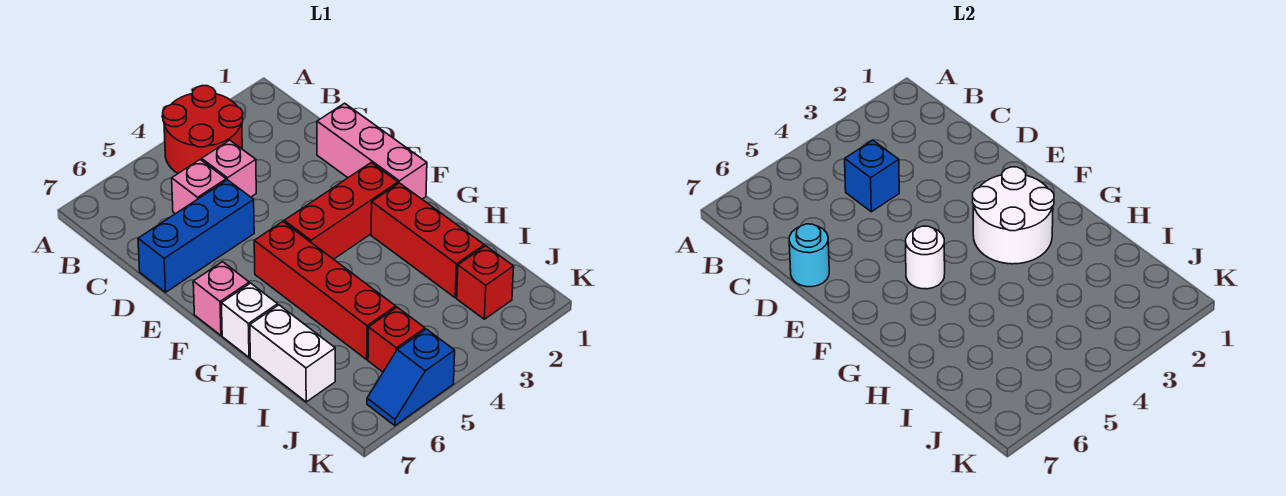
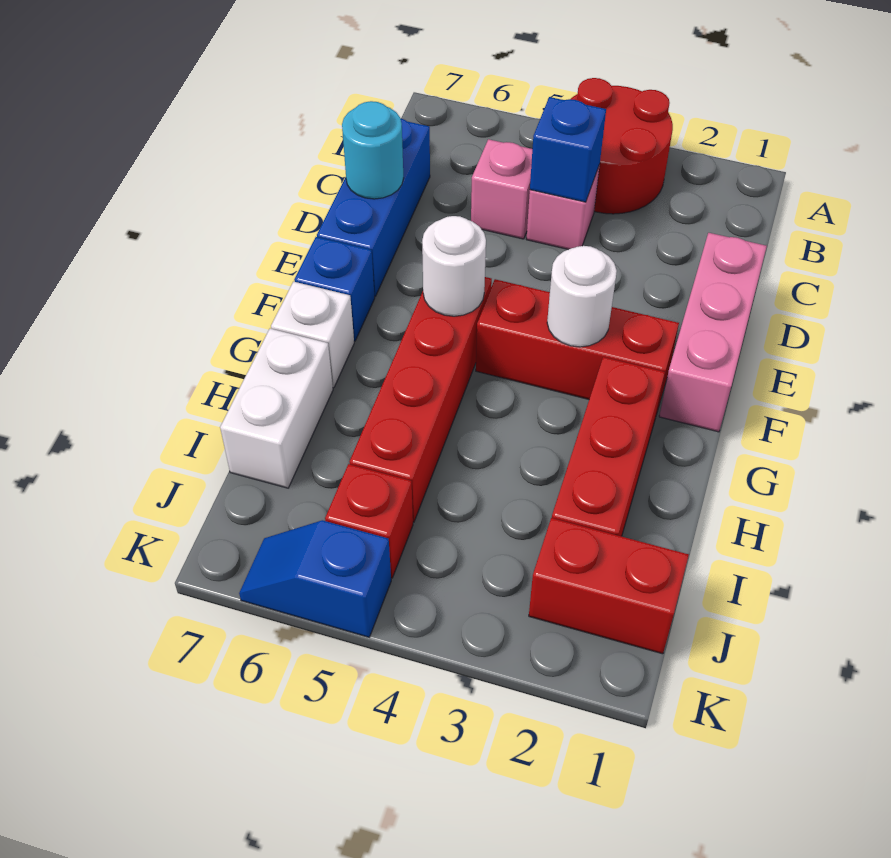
blue brick D5:D7 level 1 -> blue brick C7:E7 level 1
white round brick F2:G3 level 2 -> white round brick F3 level 2
pink brick F7 level 1 -> blue brick F7 level 1
red brick J2 level 1 -> red brick J1:J2 level 1

